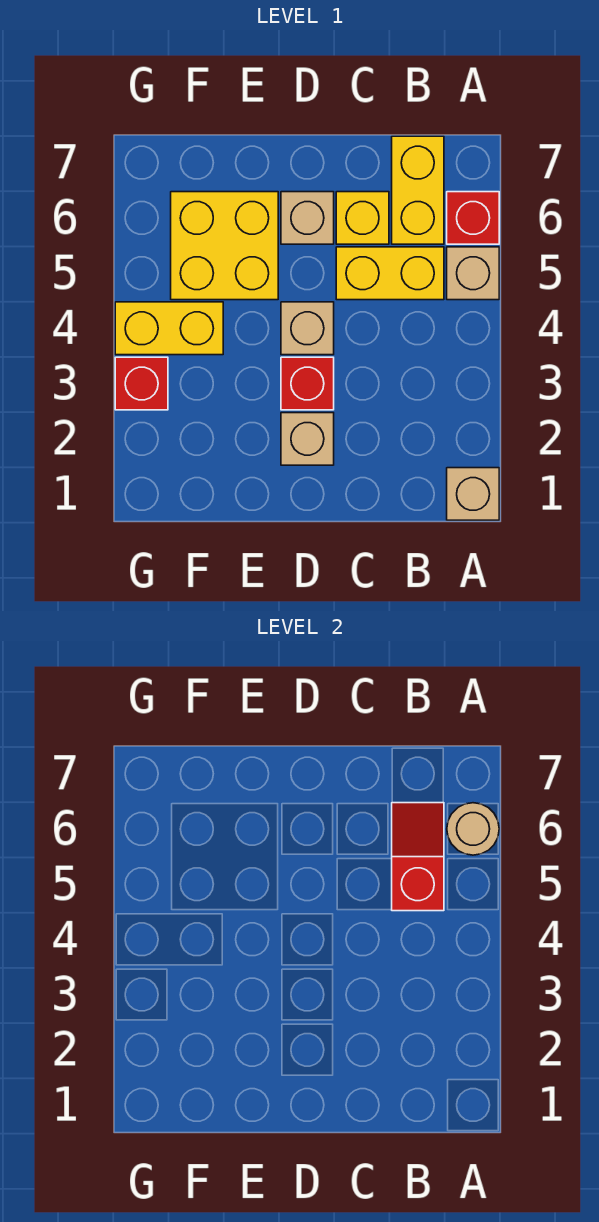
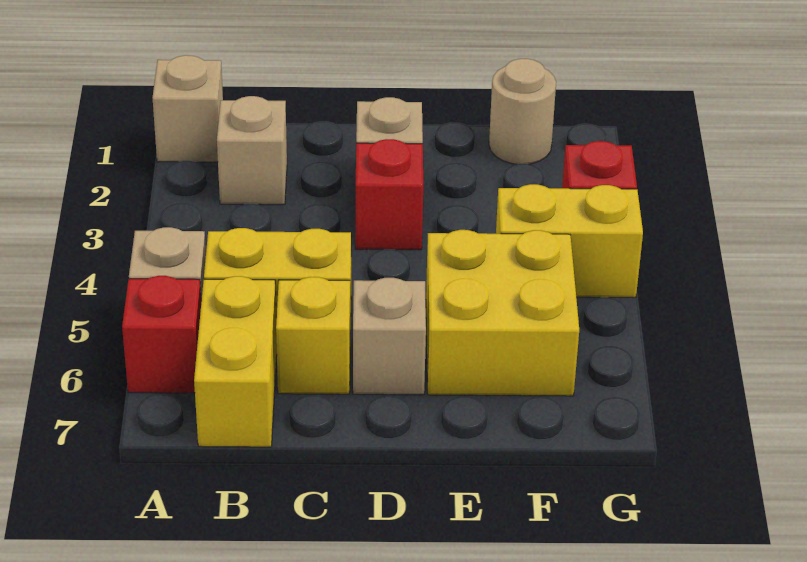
tan round brick A6 level 2 -> tan round brick F1 level 1
red slope B5:B6 level 2 top 5 -> none
tan brick D4 level 1 -> tan brick B2 level 1

